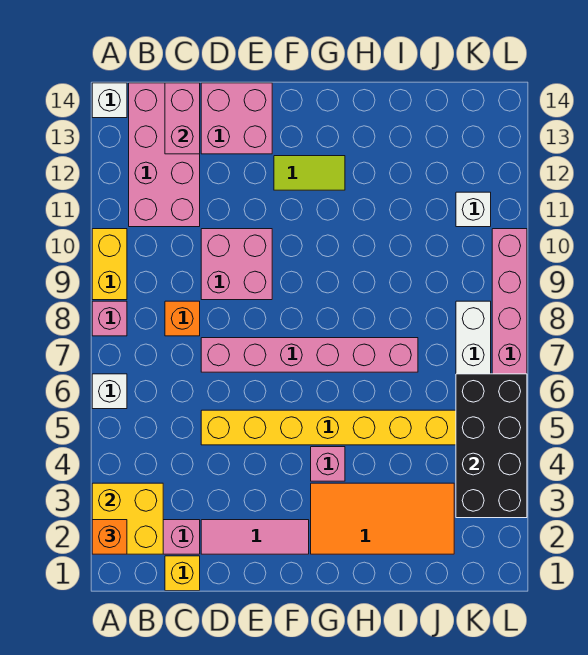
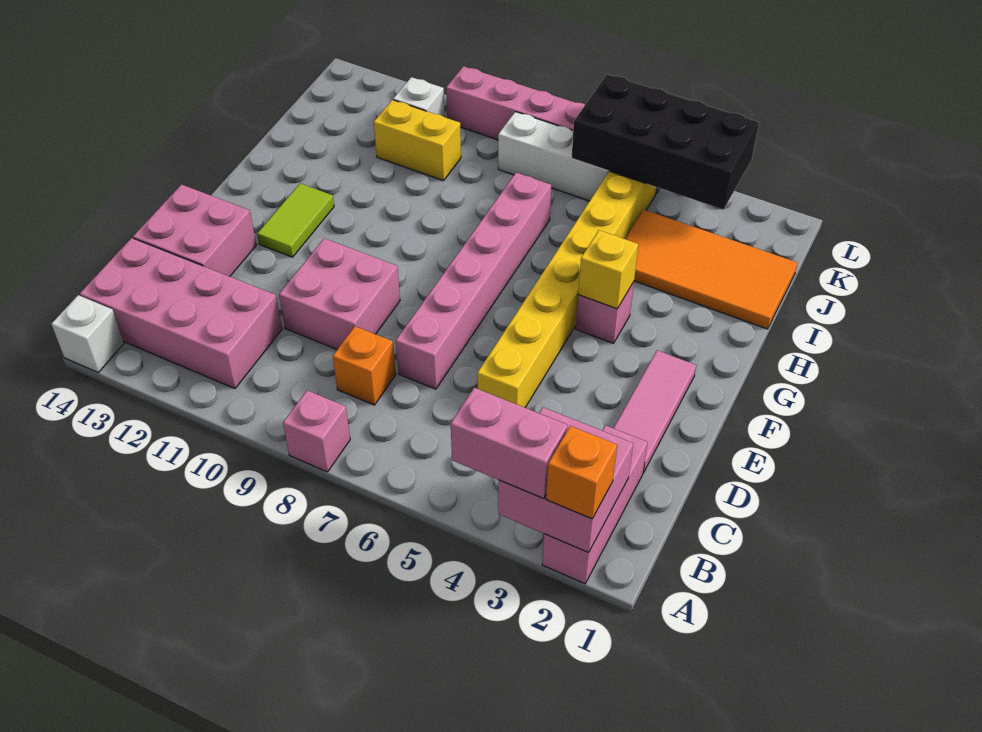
yellow brick A2:B3 level 2 -> pink brick A2:B3 level 2
white brick A6 level 1 -> none
yellow brick A9:A10 level 1 -> yellow brick J10:J11 level 1
yellow brick C1 level 1 -> yellow brick G4 level 2
pink brick C13:C14 level 2 -> pink brick A3:A4 level 3
orange tile G2:J3 level 1 -> orange tile I1:J4 level 1

